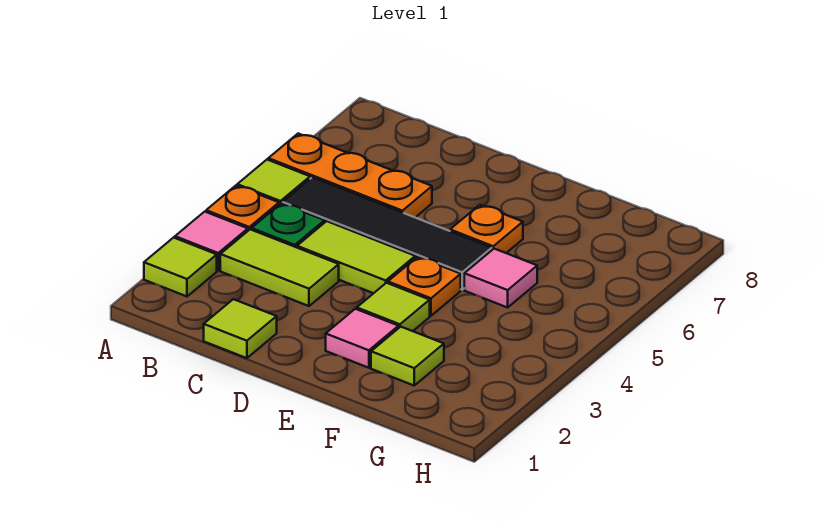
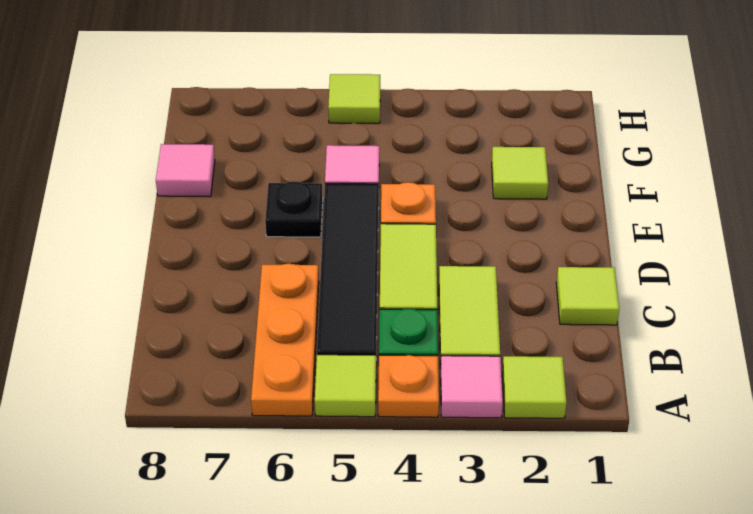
pink tile E2 level 1 -> pink tile F8 level 1
lime tile E3 level 1 -> lime tile H5 level 1
orange plate E6 level 1 -> black plate E6 level 1

